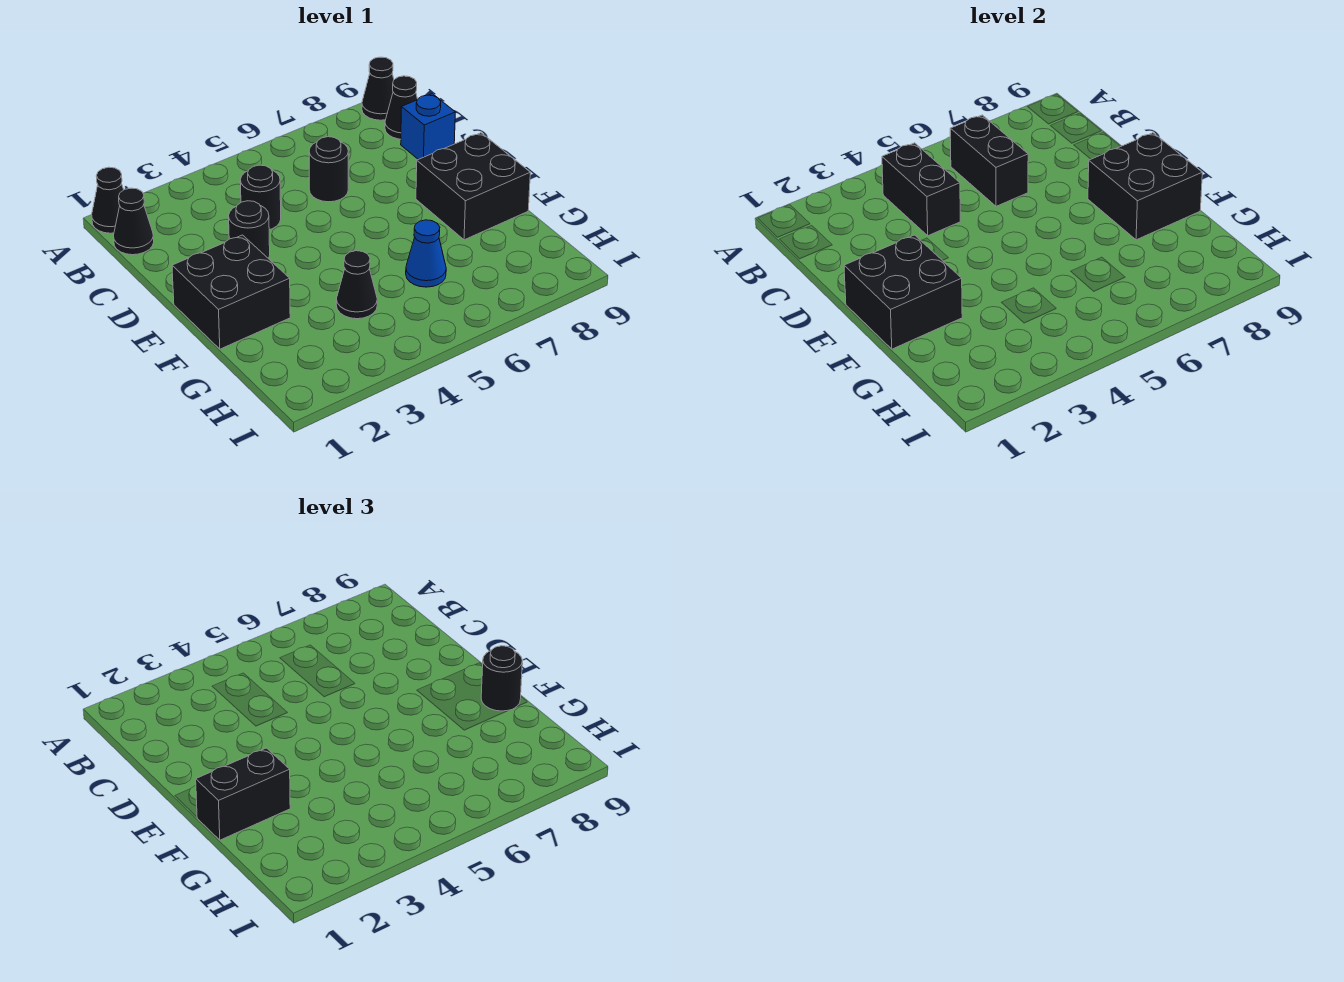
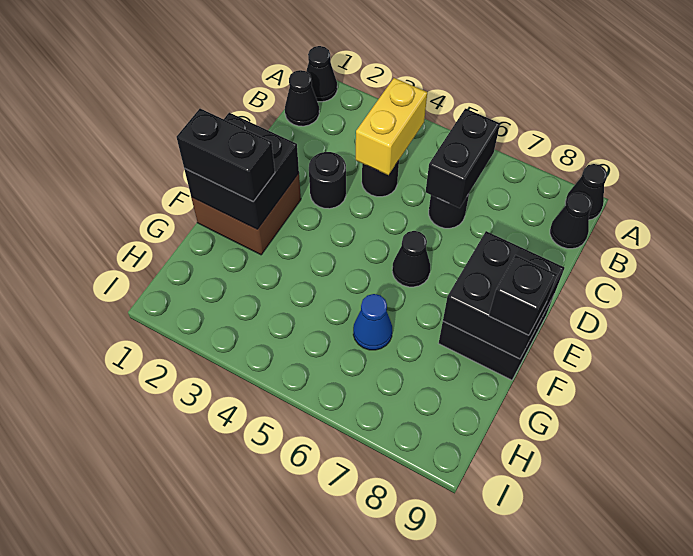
black brick B4:C4 level 2 -> yellow brick B4:C4 level 2
blue brick C9 level 1 -> none
black brick E1:F2 level 1 -> brown brick E1:F2 level 1
black round brick F9 level 3 -> black brick F9 level 3
black cone G4 level 1 -> black cone E6 level 1

